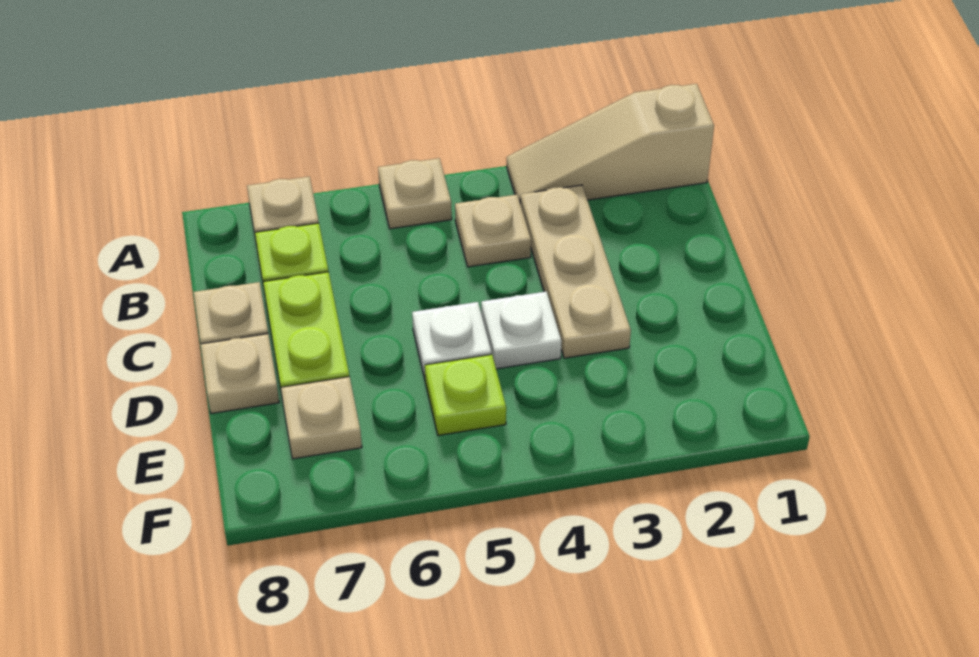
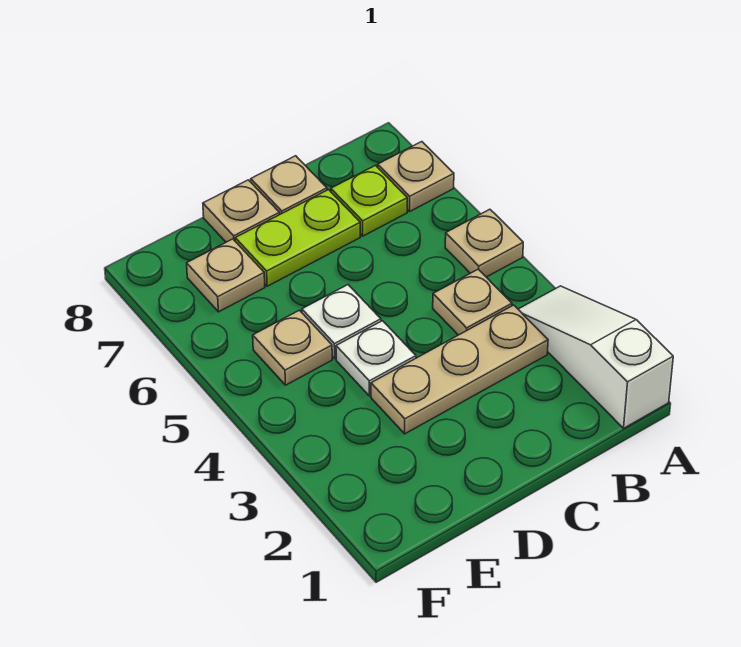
tan slope A1:A3 level 1 top 1 -> white slope A1:A3 level 1 top 1
lime plate E5 level 1 -> tan plate E5 level 1

